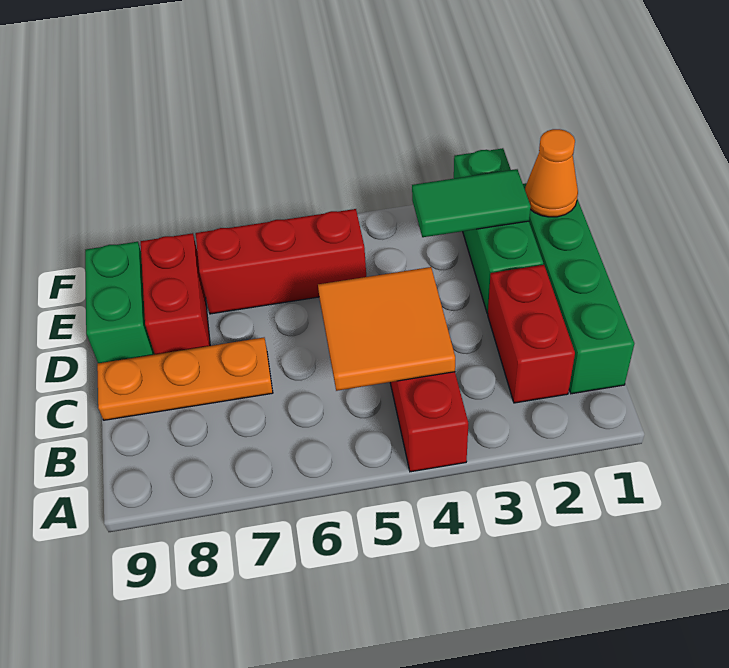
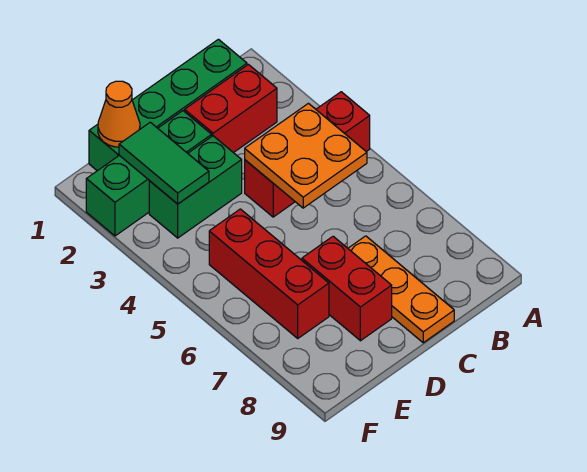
orange tile B4:C5 level 2 -> orange plate B4:C5 level 2
red brick D8:E8 level 1 -> red brick D7:D8 level 1
green brick D9:E9 level 1 -> green brick D3:E3 level 1

